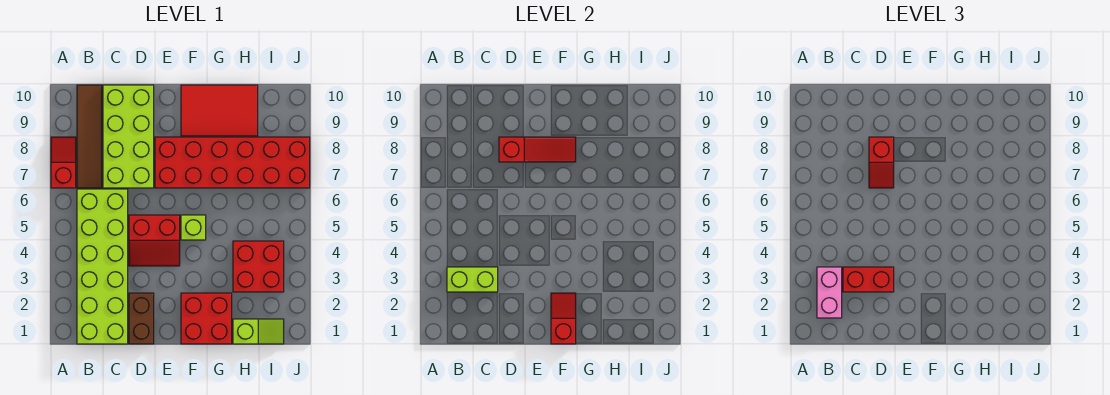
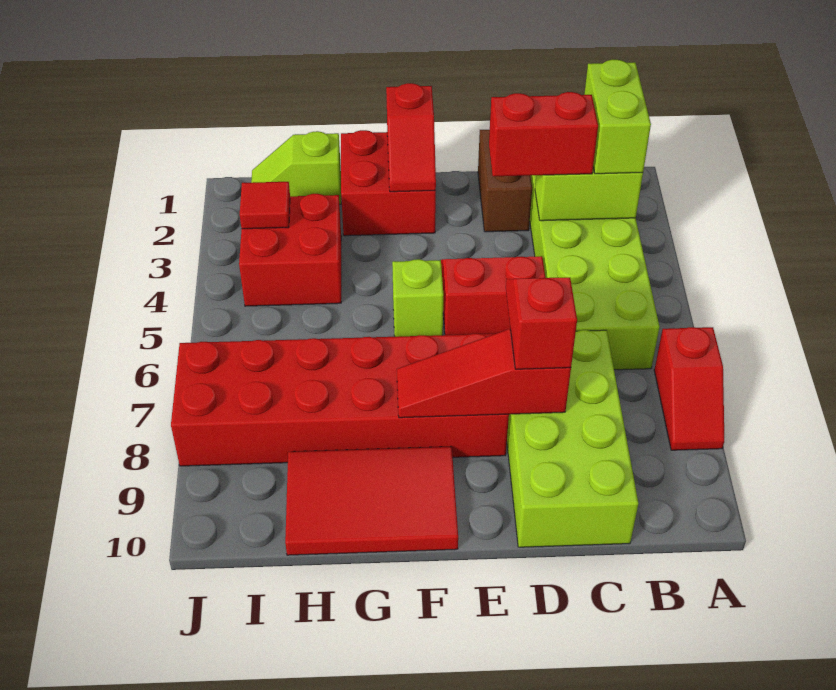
pink brick B2:B3 level 3 -> lime brick B2:B3 level 3
brown tile B7:B10 level 1 -> none
none -> red tile I3 level 2

